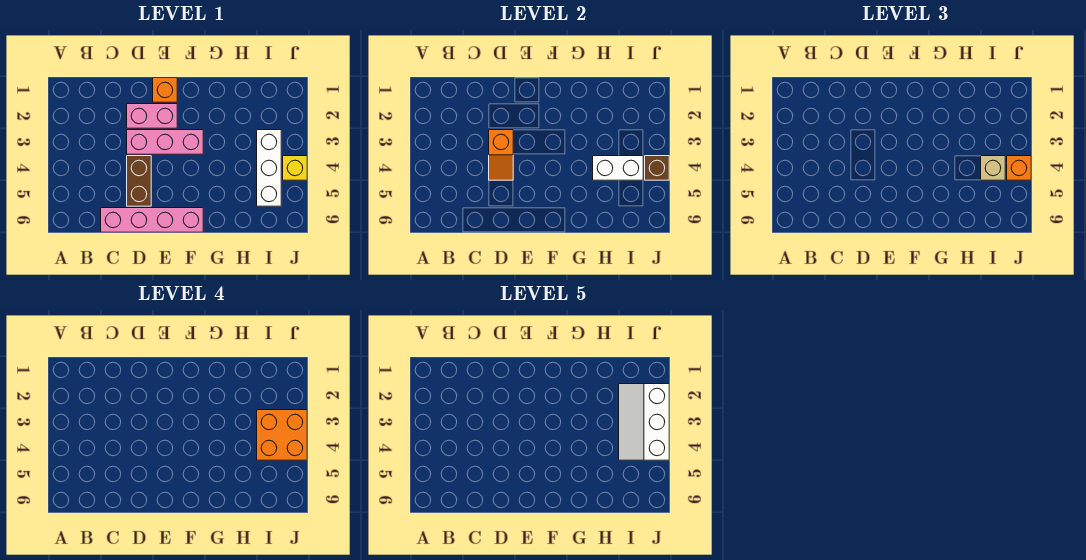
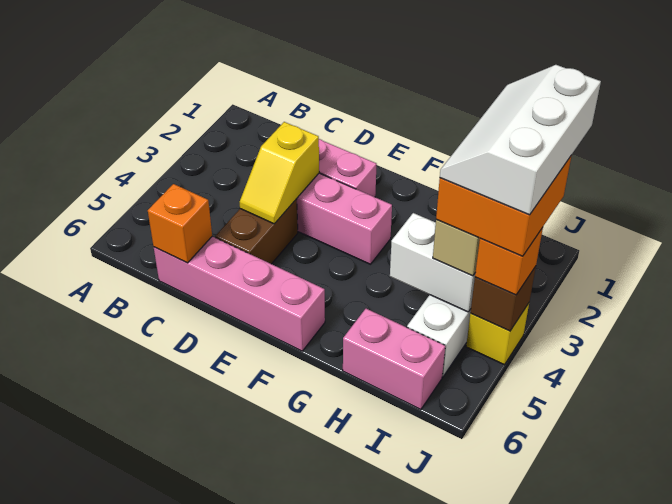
orange slope D3:D4 level 2 top 3 -> yellow slope D3:D4 level 2 top 3
orange brick E1 level 1 -> orange brick C6 level 2
none -> pink brick H6:I6 level 1

